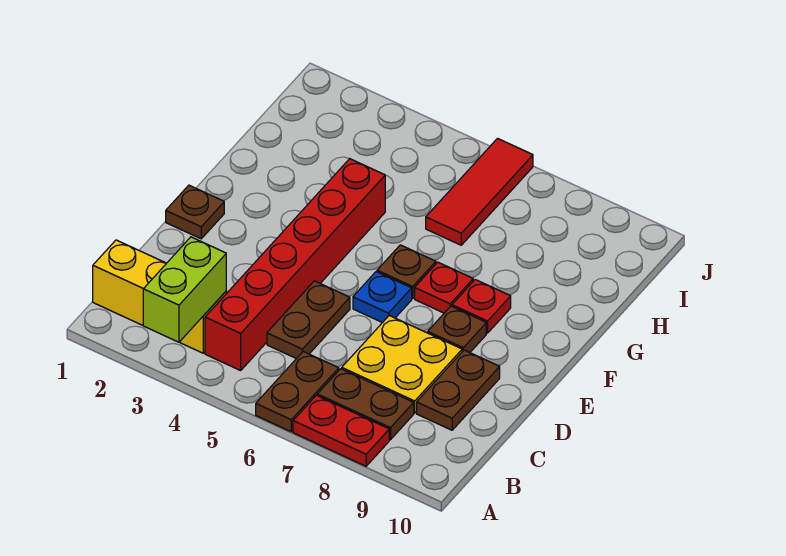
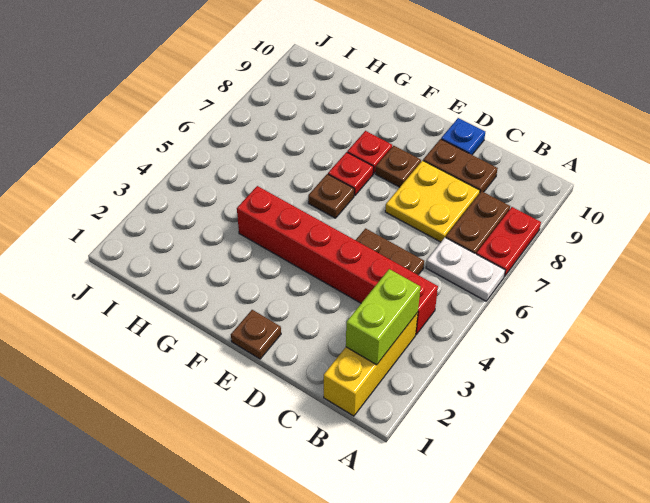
lime brick A3:B3 level 2 -> lime brick B2:B3 level 2
brown plate A6:B6 level 1 -> white plate A6:B6 level 1
blue plate E6 level 1 -> blue plate D10 level 1
red tile H6:J6 level 1 -> none

